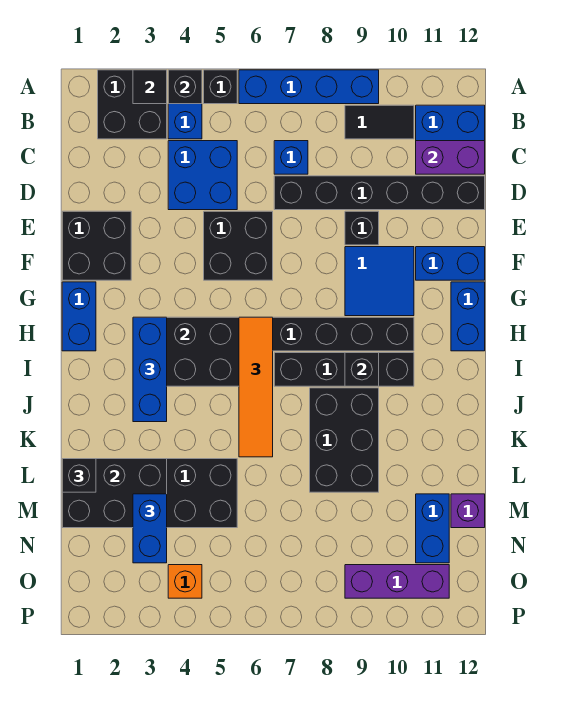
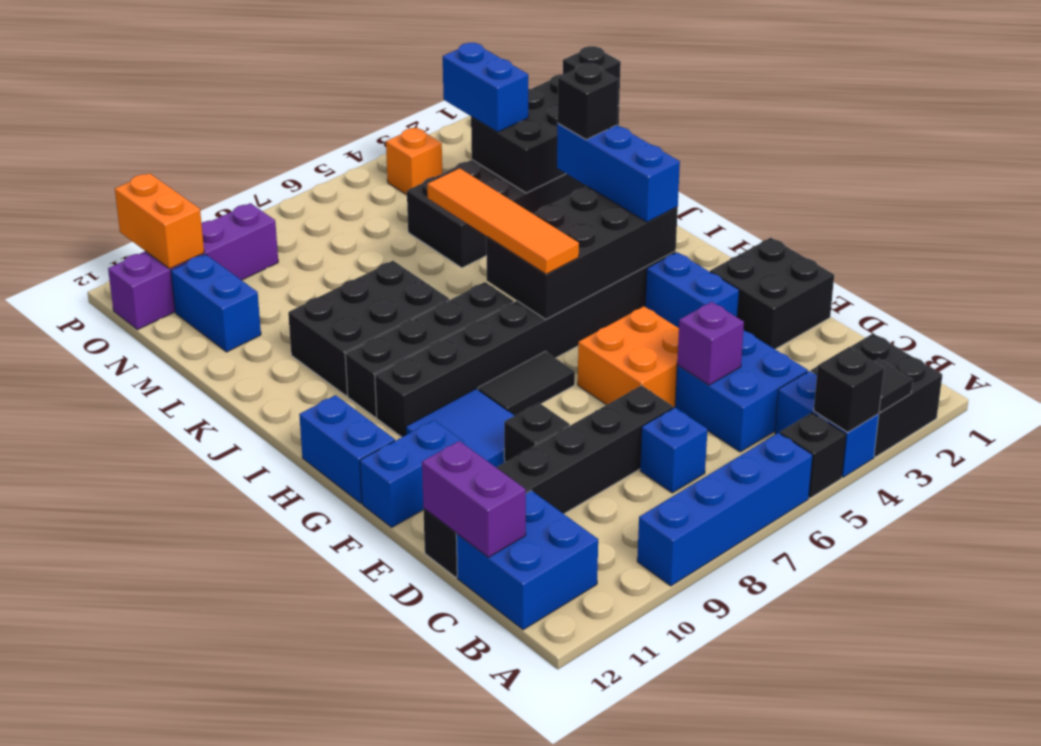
black tile B9:B10 level 1 -> black tile G7:G8 level 1
purple brick C11:C12 level 2 -> purple brick C12:D12 level 2
black brick E5:F6 level 1 -> orange brick E5:F6 level 1
blue brick G1:H1 level 1 -> blue brick F3:G3 level 1
black brick I9 level 2 -> black brick J3 level 4
black brick J8:L9 level 1 -> black brick J8:K10 level 1
purple brick M12 level 1 -> purple brick D5 level 2
purple brick O9:O11 level 1 -> purple brick O9:O12 level 1
none -> orange brick O11:P11 level 2

